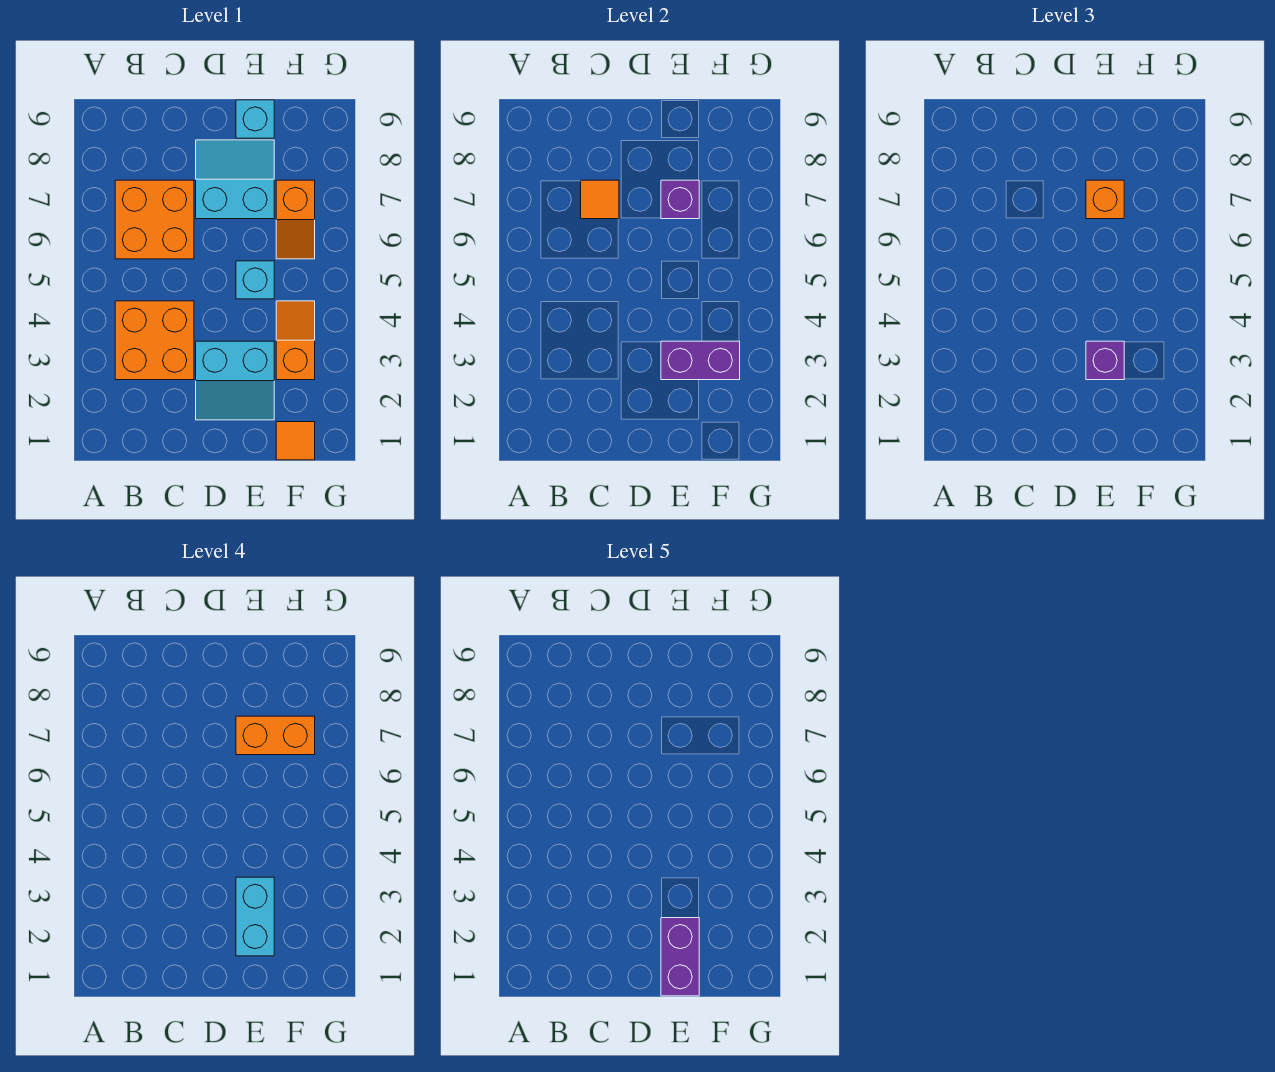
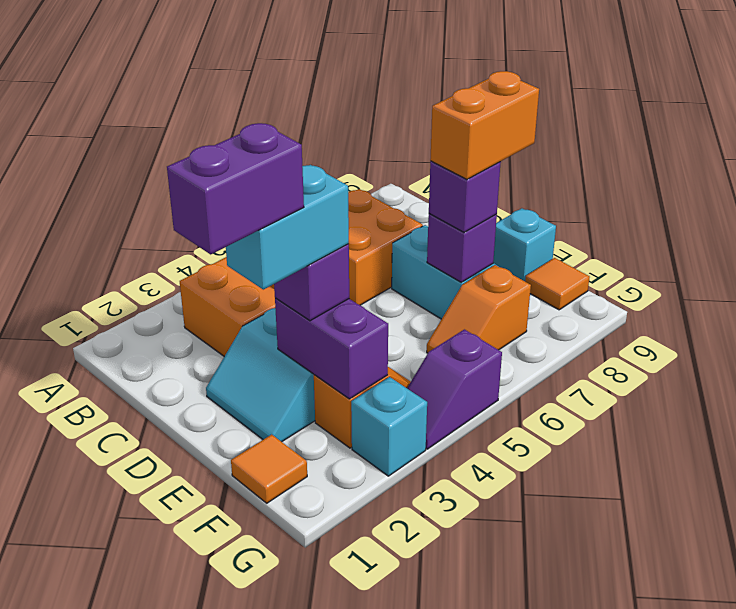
orange tile C7 level 2 -> orange tile F9 level 1
cyan brick E5 level 1 -> cyan brick G3 level 1
orange brick E7 level 3 -> purple brick E7 level 3
orange brick E7:F7 level 4 -> orange brick E7:E8 level 4
none -> purple slope G4:G5 level 1 top 5

